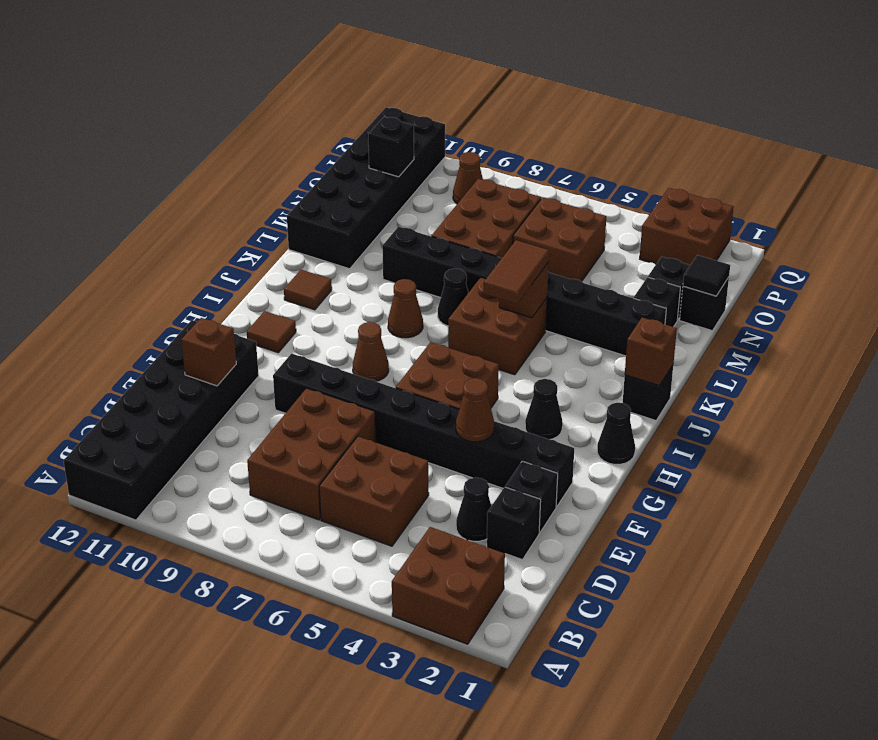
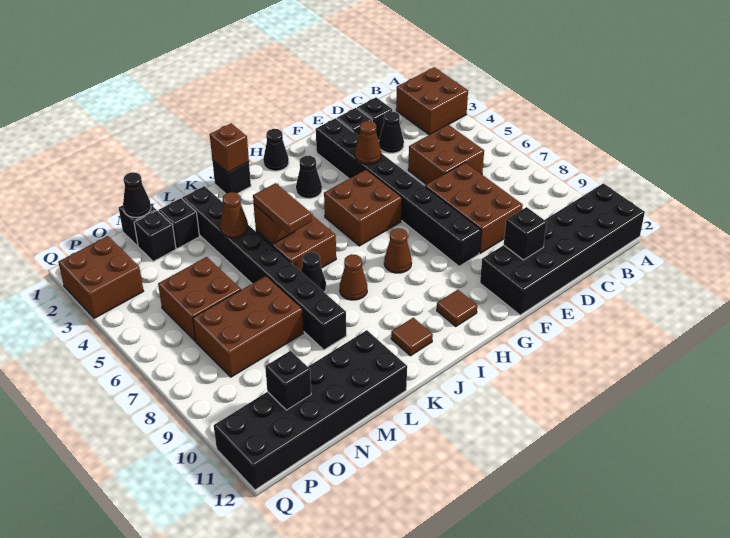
brown brick C7:E8 level 1 -> brown brick D7:E9 level 1
brown brick E11 level 2 -> black brick E11 level 2
brown tile J5:K5 level 3 -> brown tile K5:K6 level 3
black tile N1 level 2 -> black cone N1 level 2
brown cone P9 level 1 -> brown cone L4 level 2

